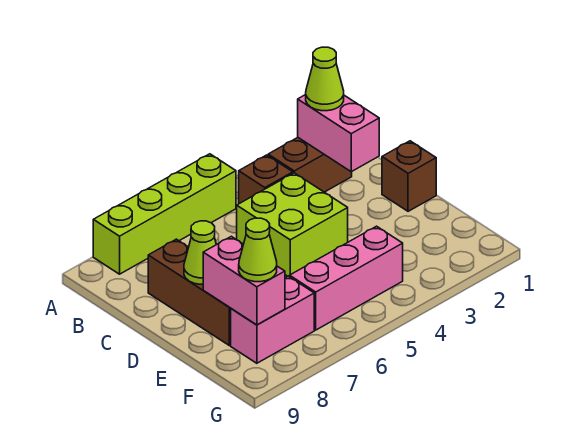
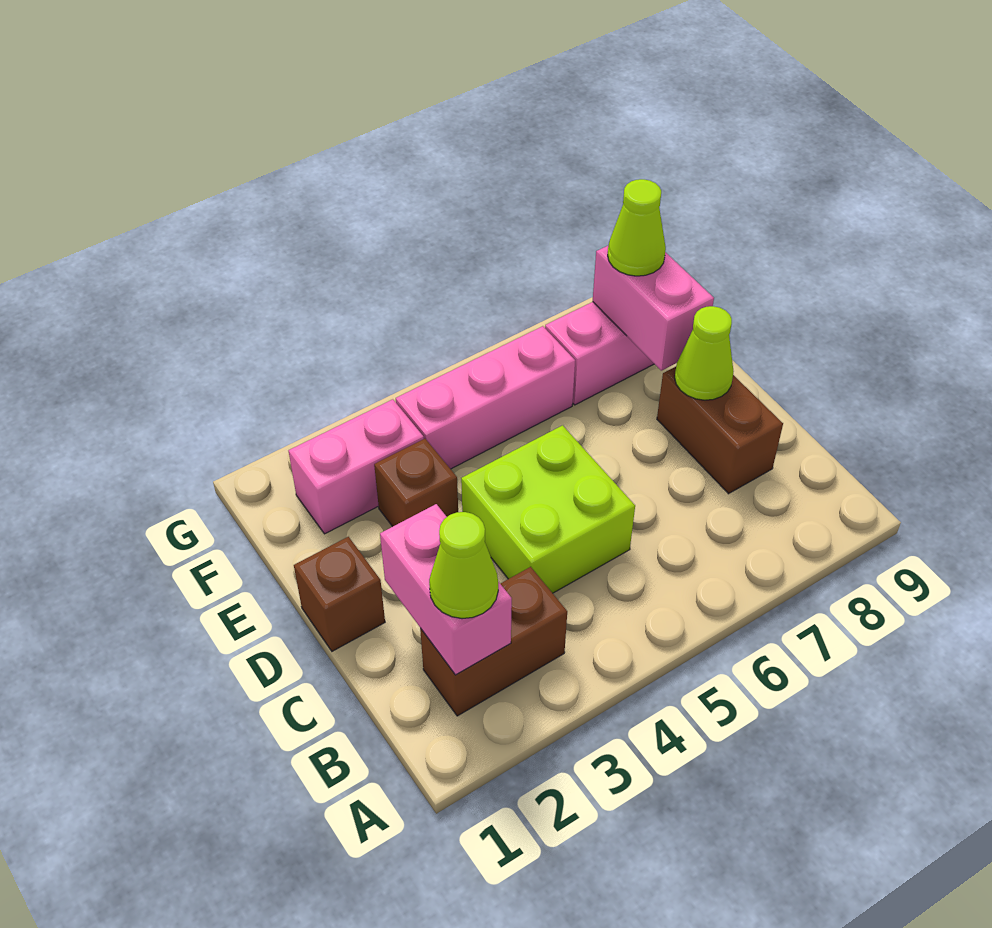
lime brick A5:A8 level 1 -> none
brown brick B4 level 1 -> brown brick E3 level 1
brown brick C8:E8 level 1 -> brown brick C8:D8 level 1
none -> pink brick F2:F3 level 1

